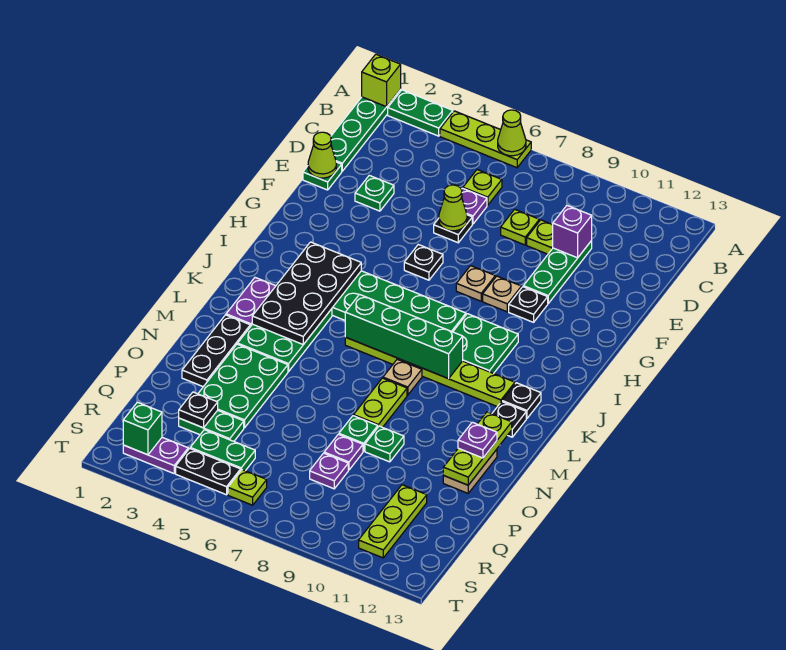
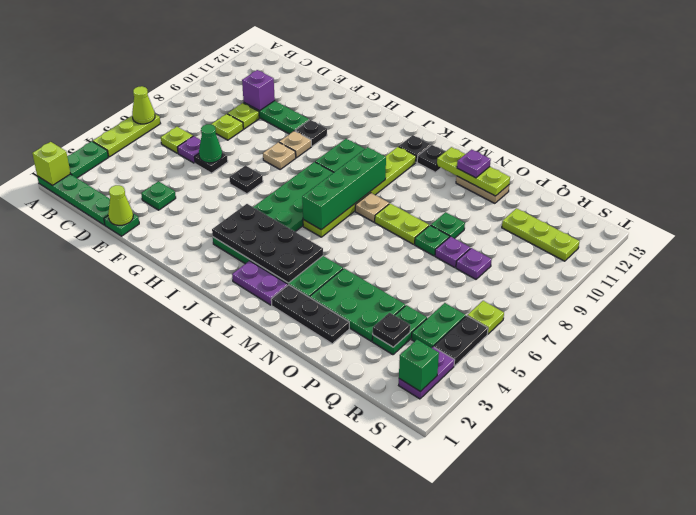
lime cone E6 level 2 -> green cone E6 level 2

